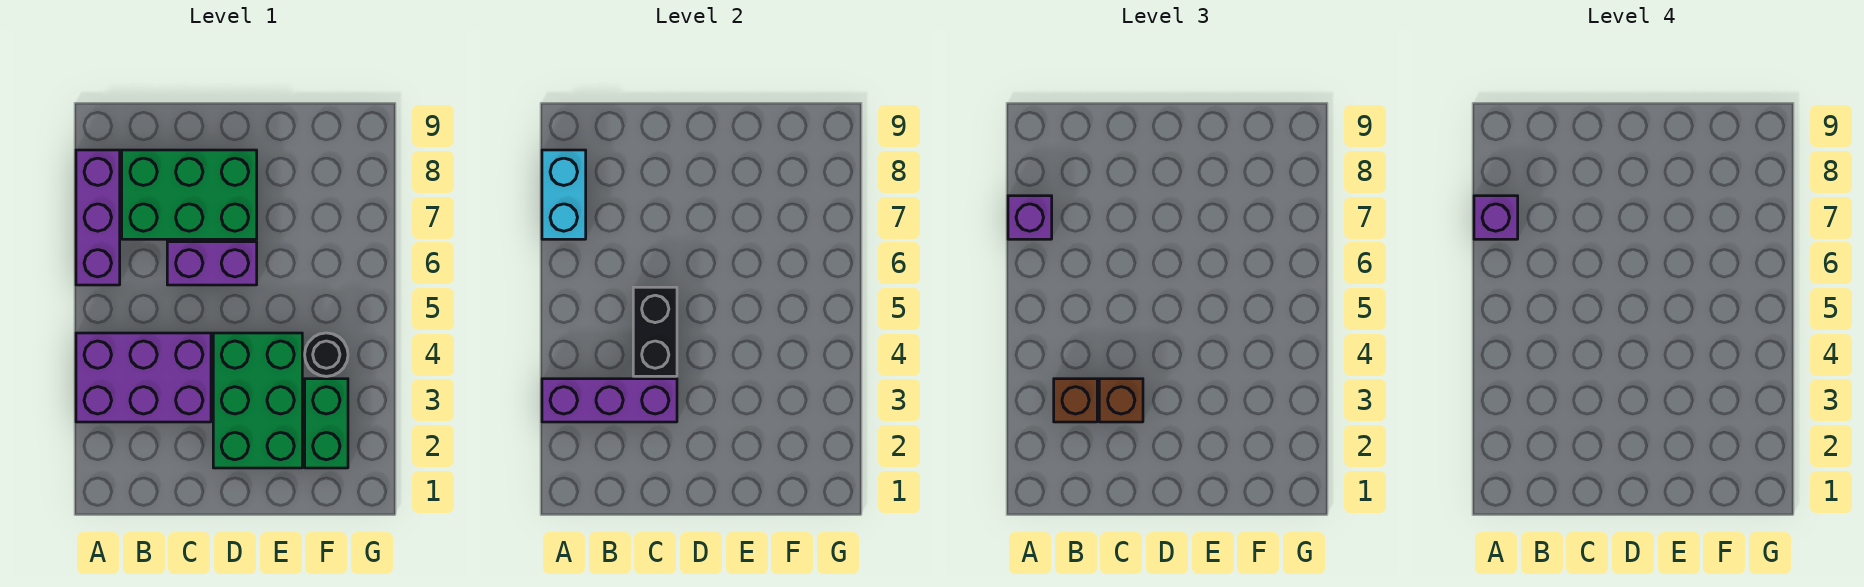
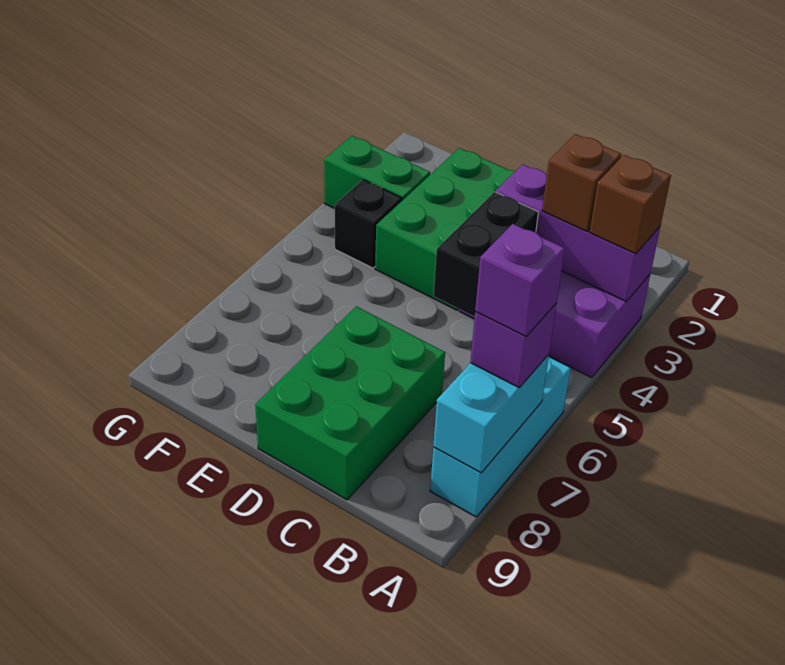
purple brick A6:A8 level 1 -> cyan brick A6:A8 level 1
green brick B7:D8 level 1 -> green brick C7:D9 level 1
brown brick C3 level 3 -> brown brick A3 level 3
purple brick C6:D6 level 1 -> none
green brick F2:F3 level 1 -> green brick F3:G3 level 1
black round brick F4 level 1 -> black brick F4 level 1

